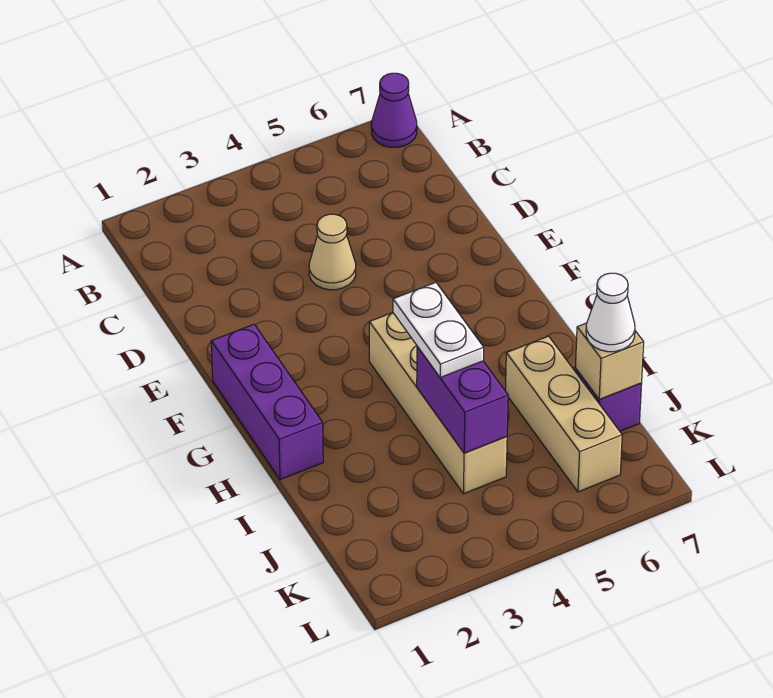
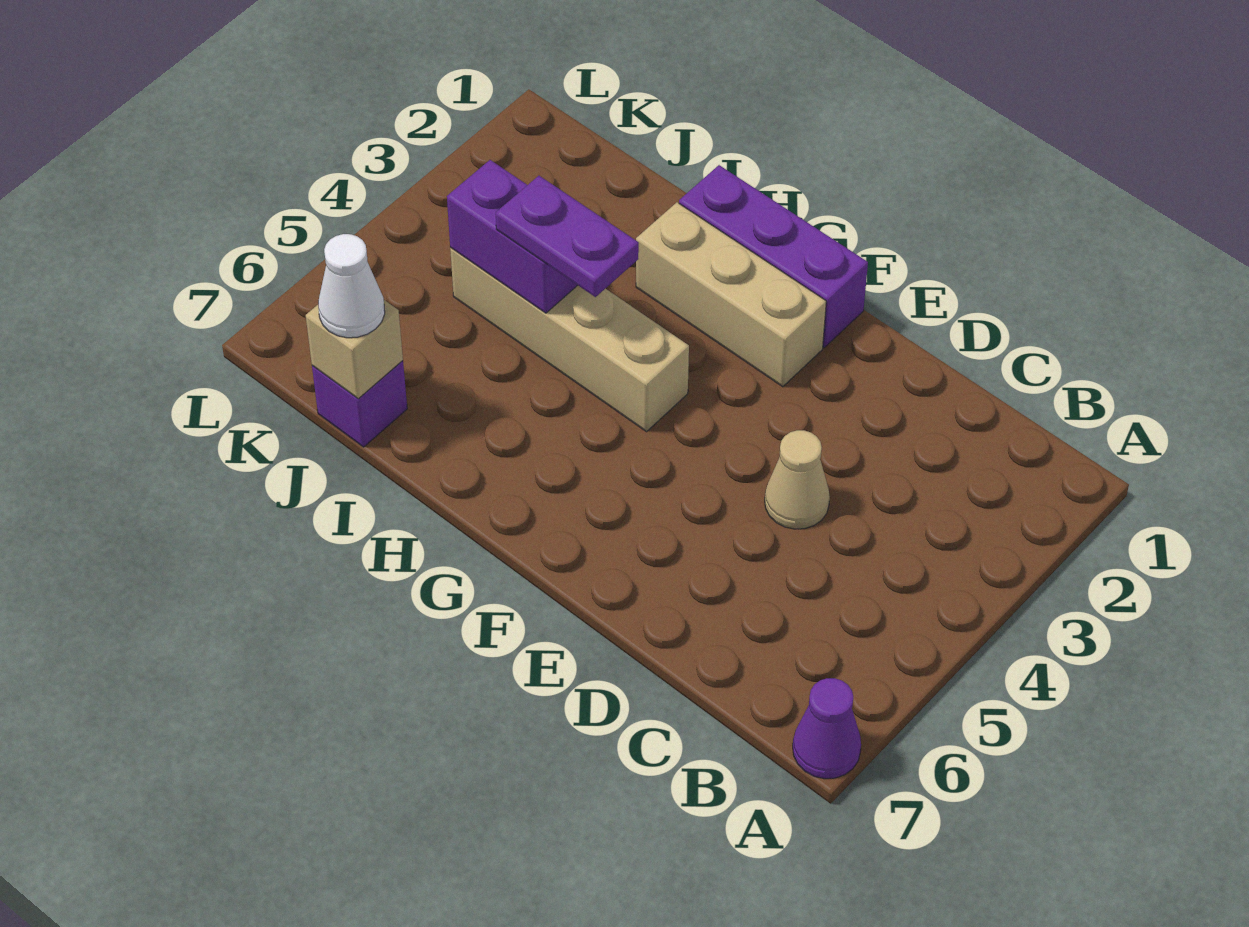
white plate H4:I4 level 3 -> purple plate H4:I4 level 3
tan brick I6:K6 level 1 -> tan brick F2:H2 level 1

